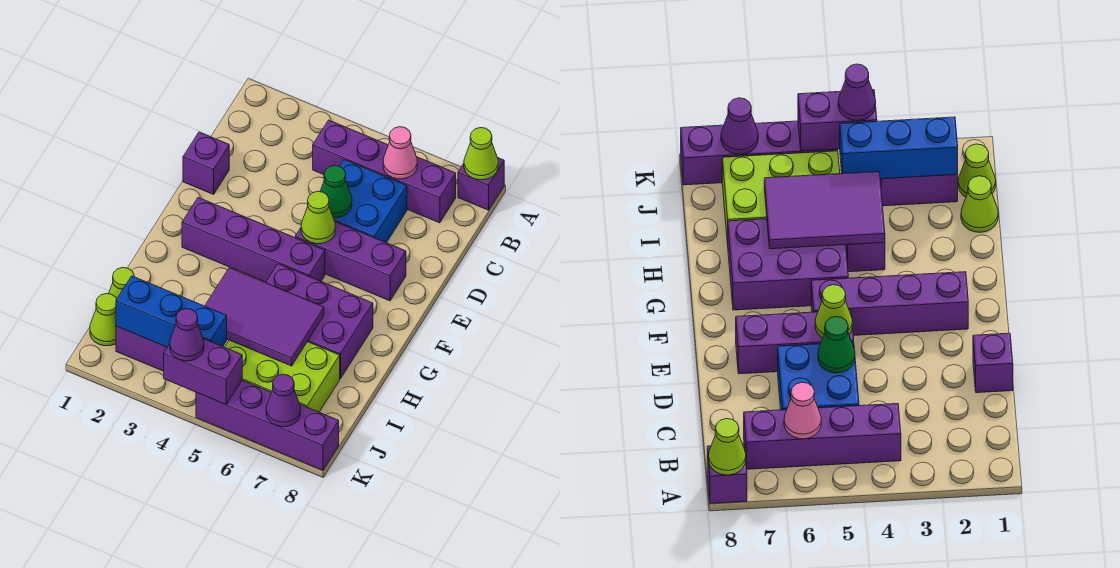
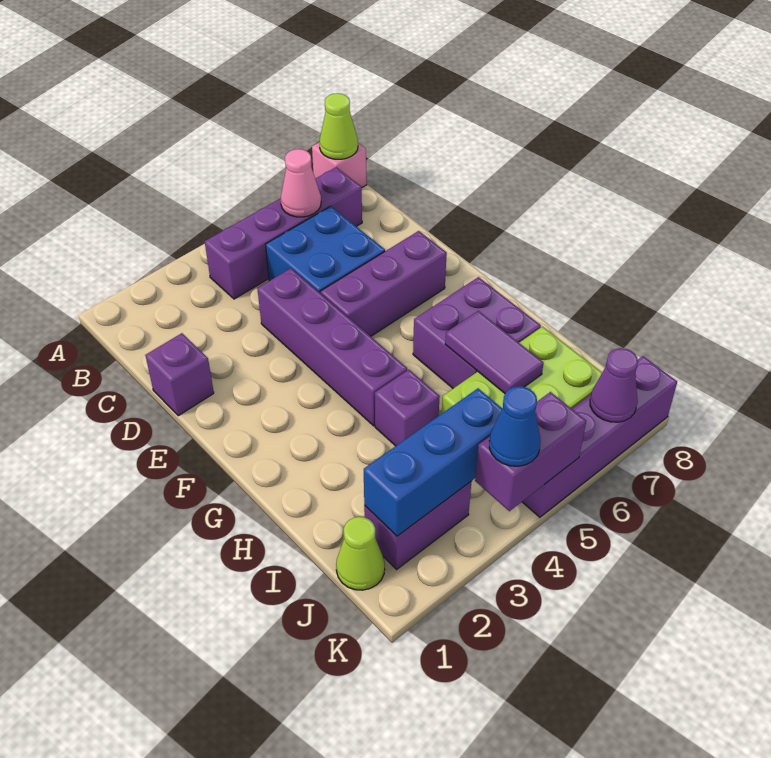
purple brick A8 level 1 -> pink brick A8 level 1
green cone D5 level 2 -> none
lime cone E5 level 2 -> none
purple brick F2:F5 level 1 -> purple brick D4:G4 level 1
purple brick G5:H7 level 1 -> purple brick G6:H7 level 1
purple tile H4:I6 level 2 -> purple tile H6:I6 level 2
lime cone I1 level 1 -> none
purple cone K4 level 3 -> blue cone K4 level 3

